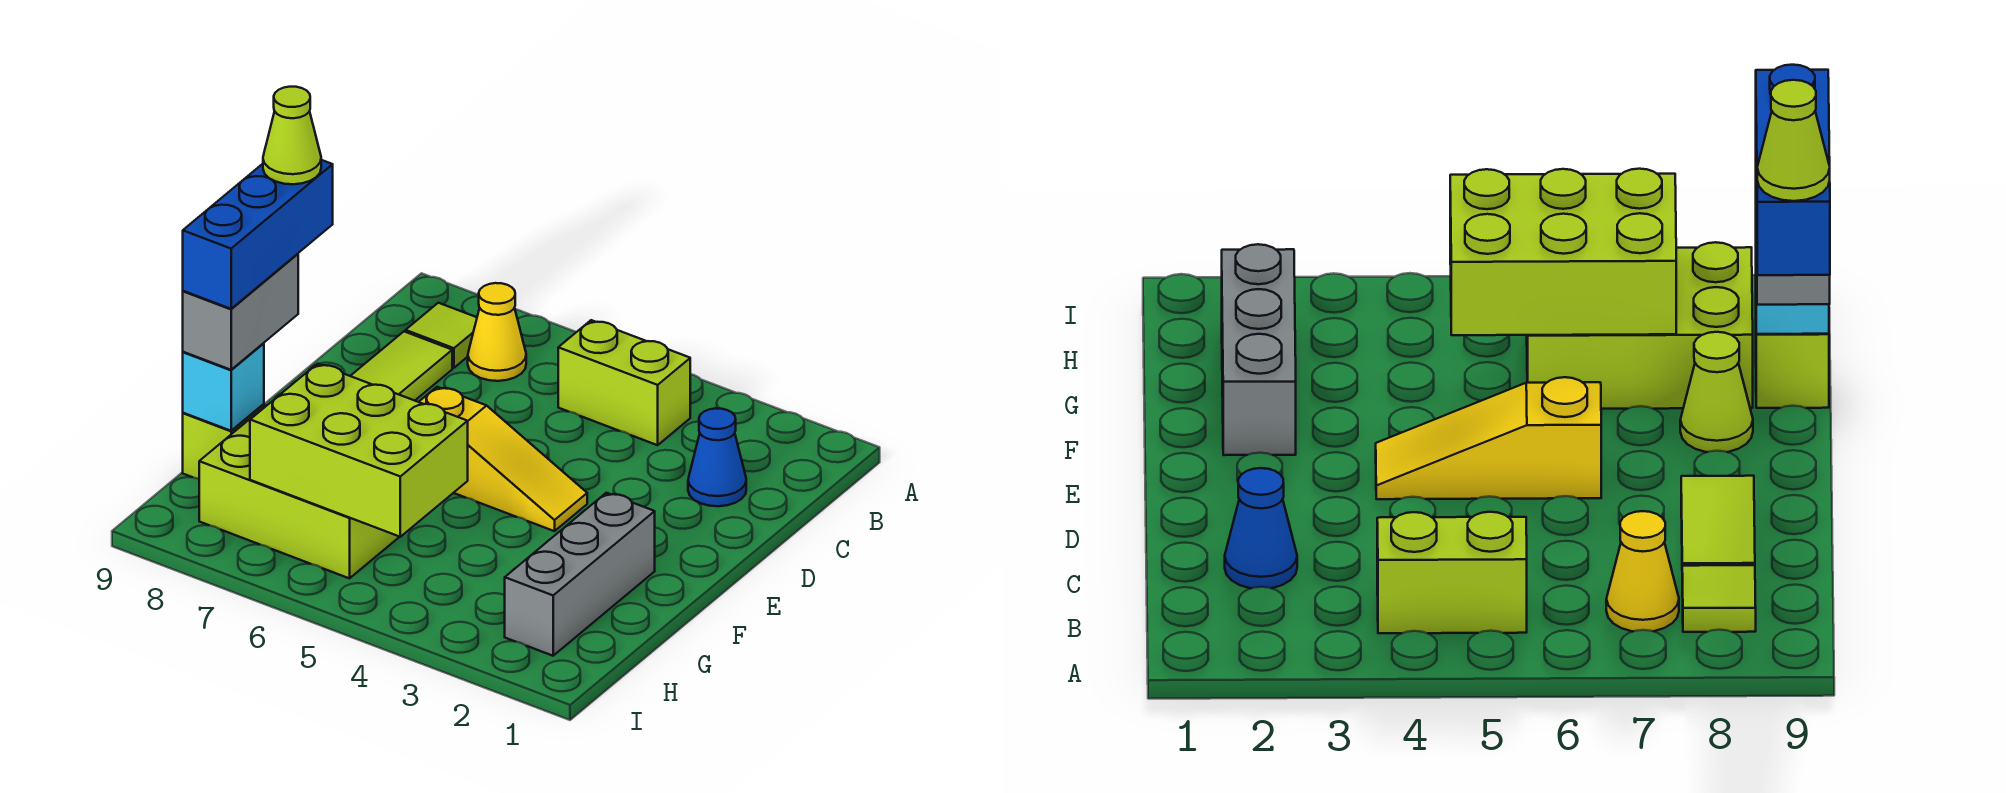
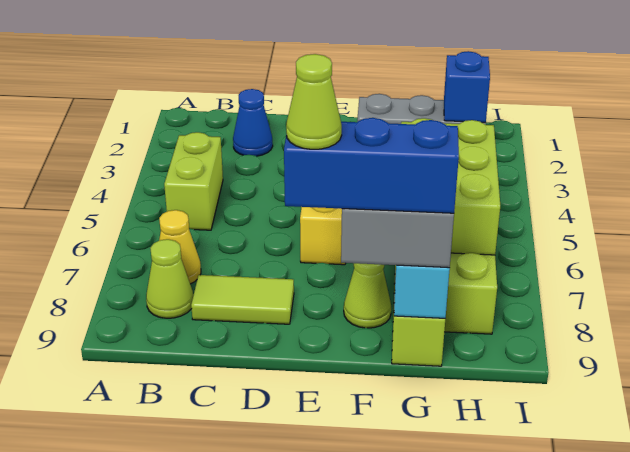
lime tile B8 level 1 -> lime cone B8 level 1
none -> blue brick H2 level 2

